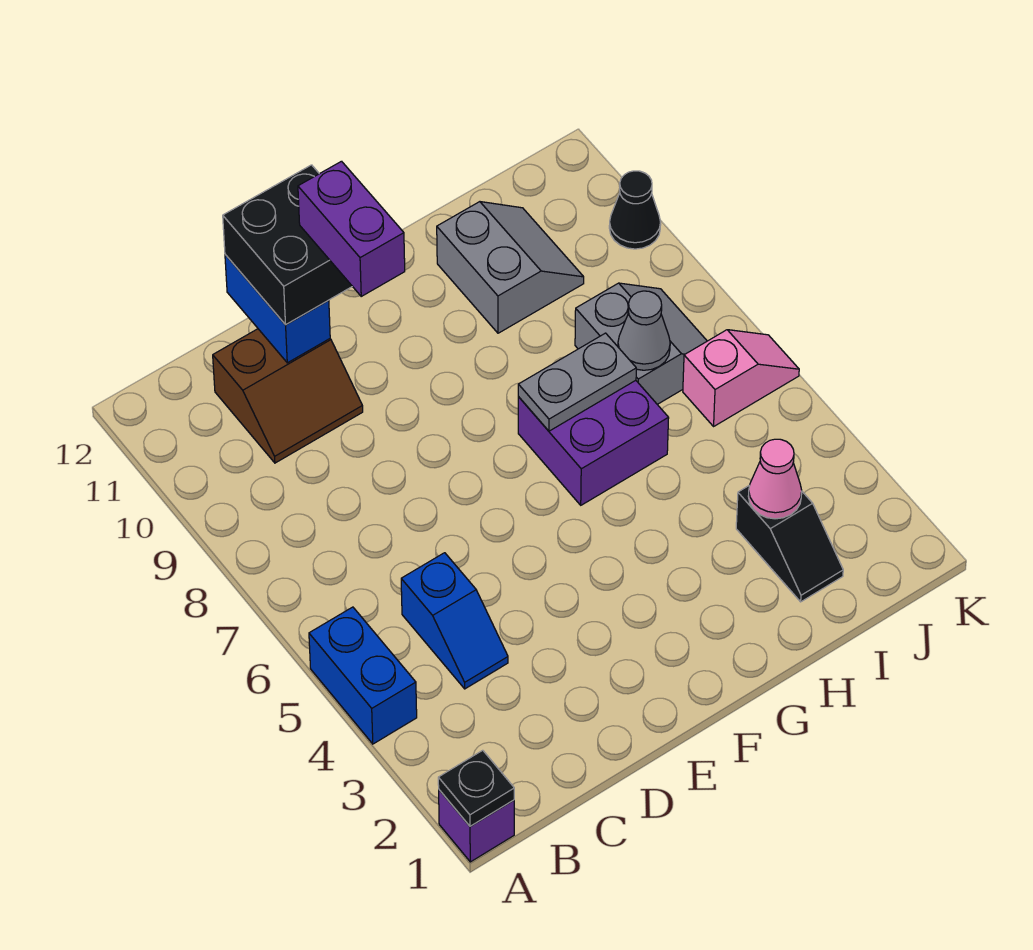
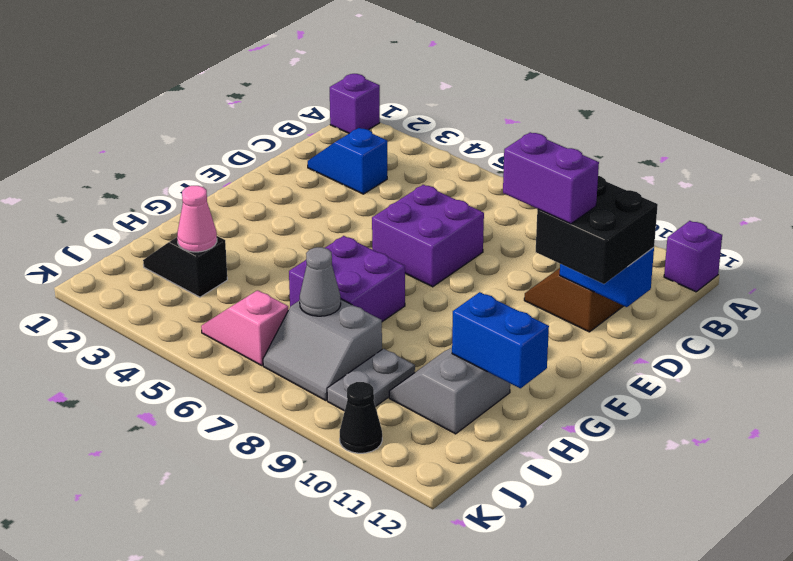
black plate A1 level 2 -> none
blue brick A4:A5 level 1 -> blue brick H11:H12 level 2
none -> purple brick A12 level 1
blue slope C4:C5 level 1 top 5 -> blue slope C2:C3 level 1 top 3
none -> purple brick D6:E7 level 1
grey plate G7:H7 level 2 -> grey plate I9:J9 level 1
grey slope H10:I11 level 1 top H -> grey slope H10:I11 level 1 top 11
pink slope J6:K6 level 1 top J -> pink slope J5:J6 level 1 top 6

